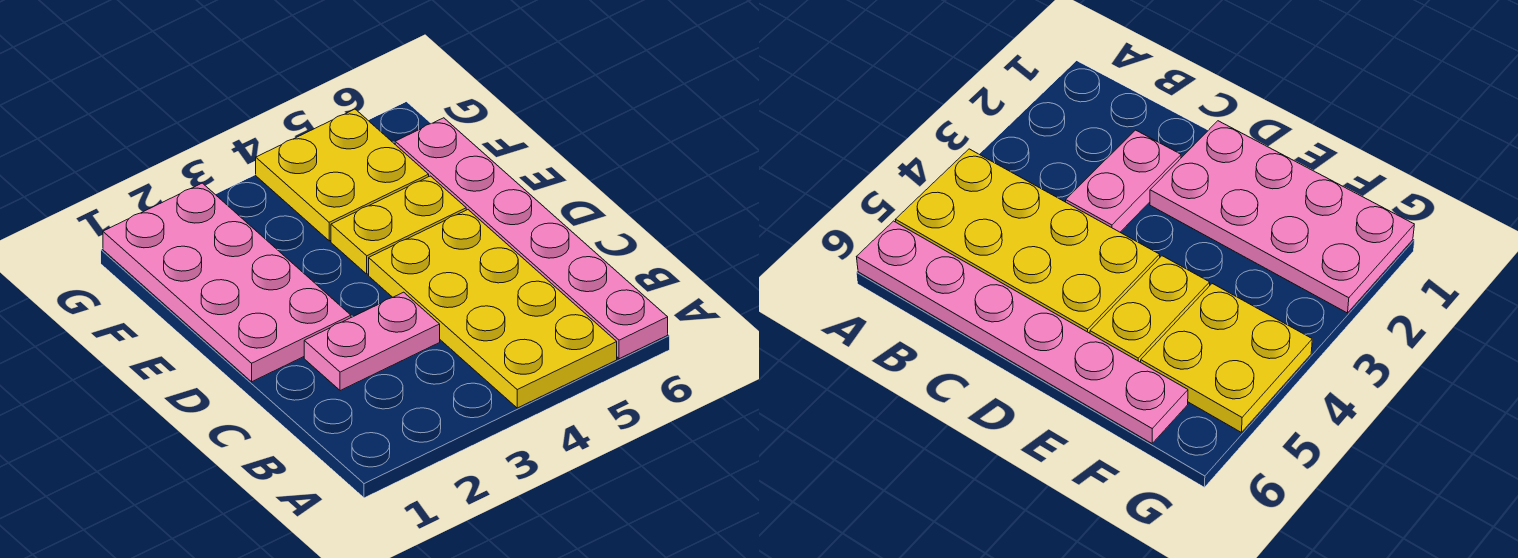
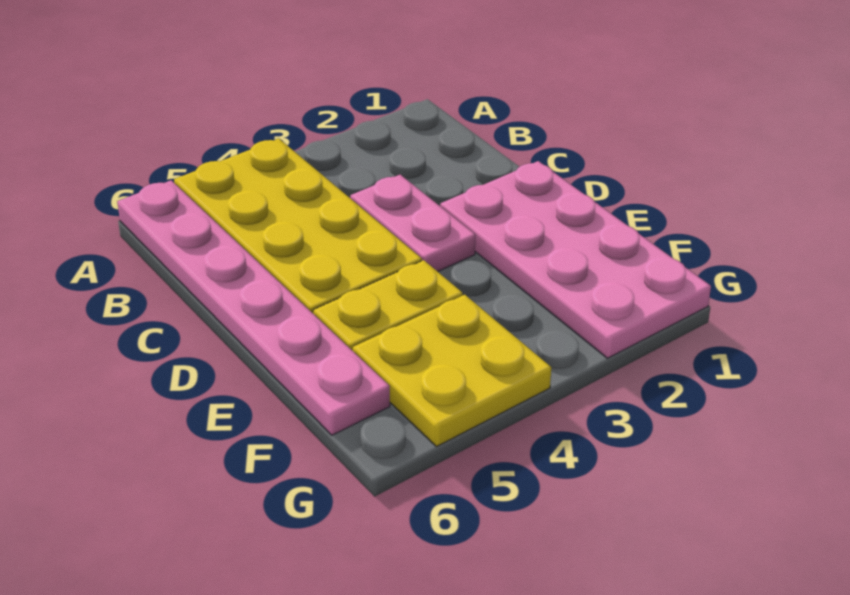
pink plate C2:C3 level 1 -> pink plate C3:D3 level 1

